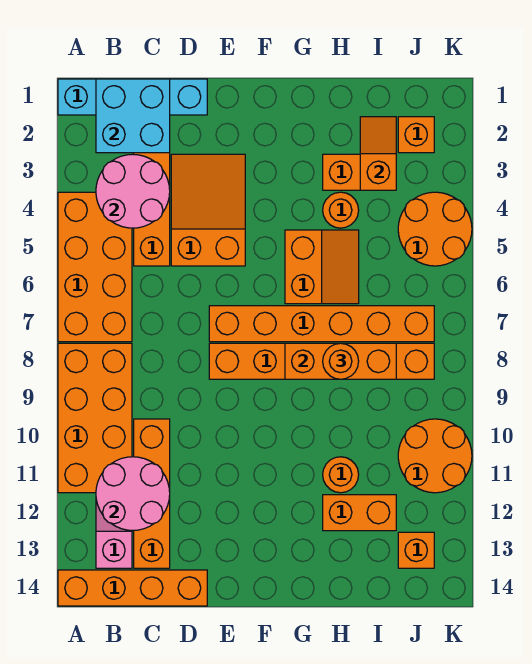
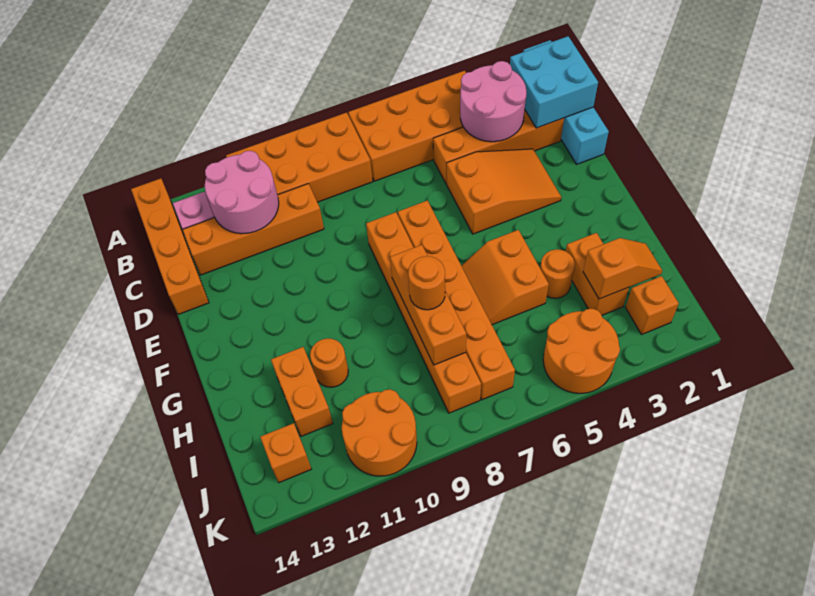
orange slope G5:H6 level 1 top G -> orange slope G5:H6 level 1 top 5

